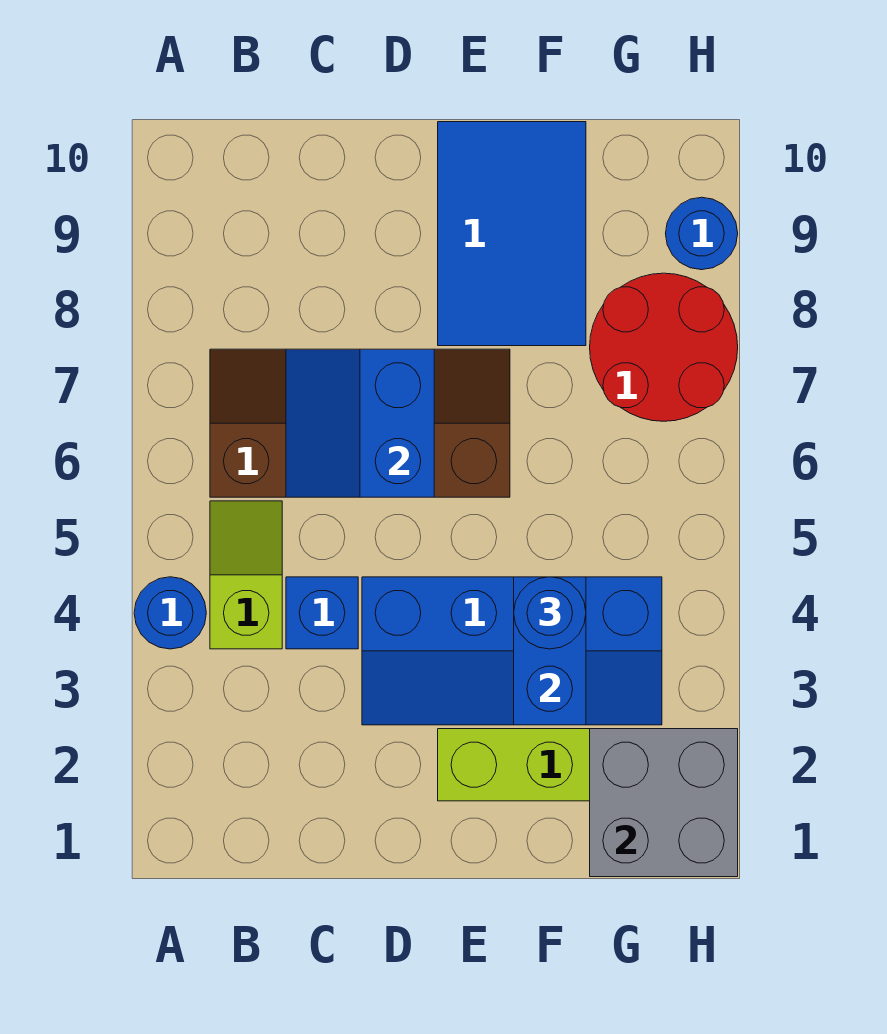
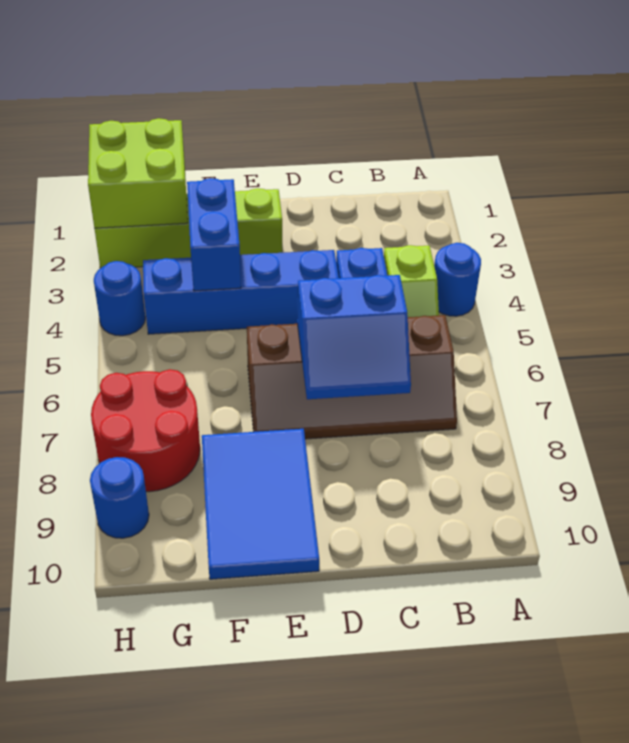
blue slope C6:D7 level 2 top D -> blue slope C6:D7 level 2 top 6
blue round brick F4 level 3 -> blue round brick H4 level 1
grey brick G1:H2 level 2 -> lime brick G1:H2 level 2

